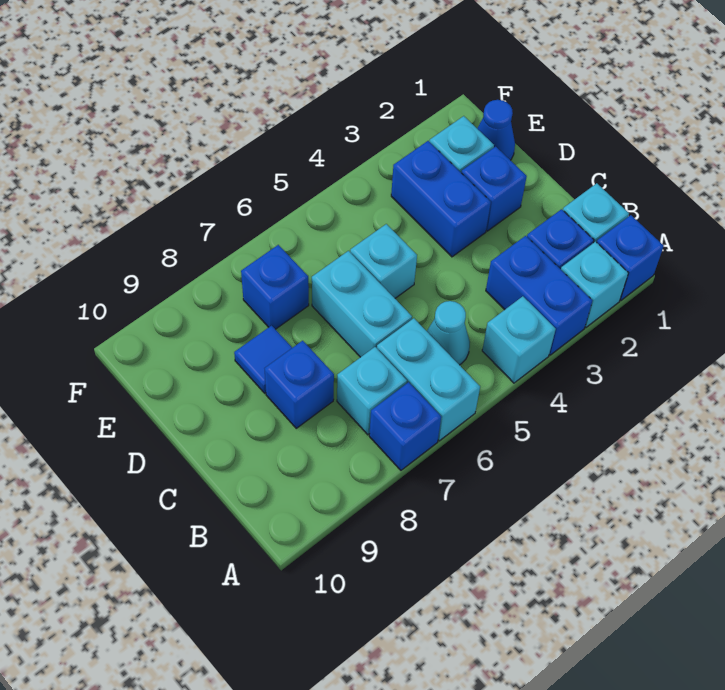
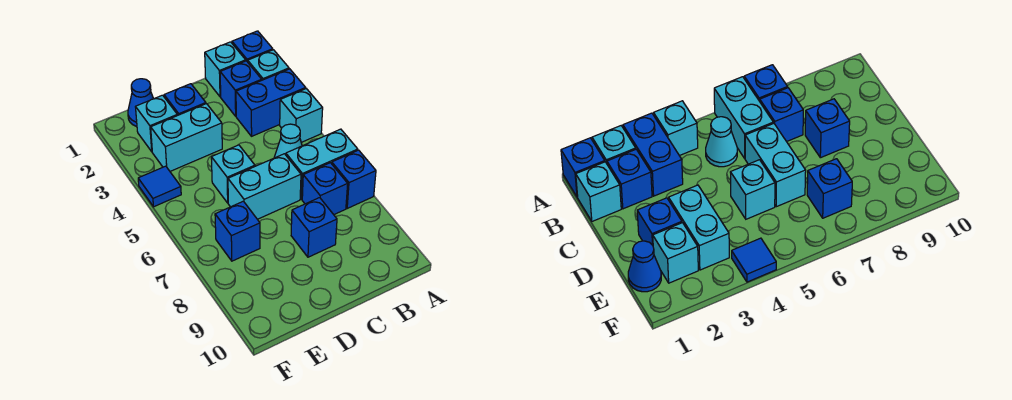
cyan brick B7 level 1 -> blue brick B7 level 1
blue brick D3:E3 level 1 -> cyan brick D3:E3 level 1
blue tile D8 level 1 -> blue tile F4 level 1

